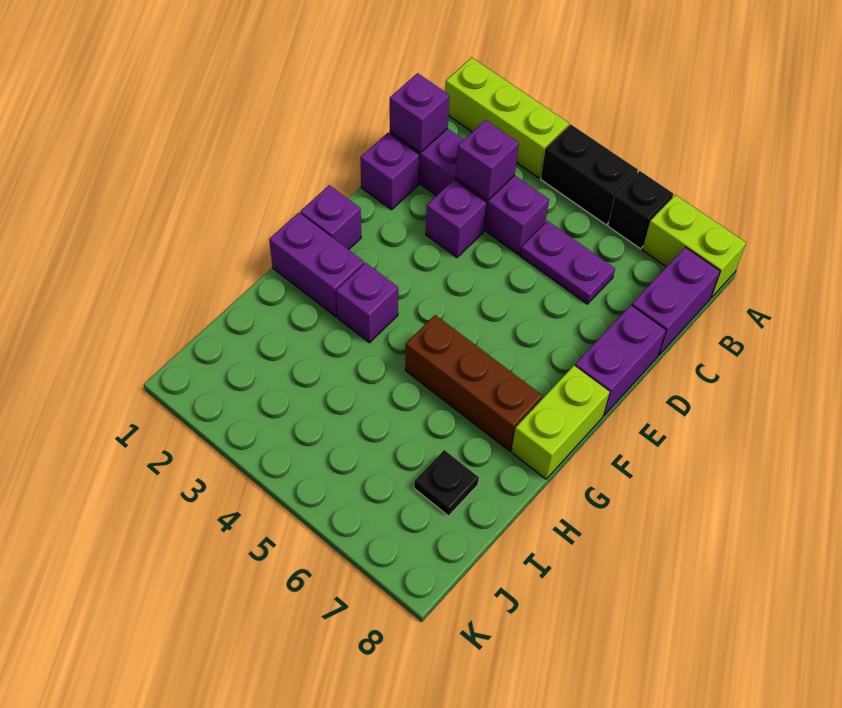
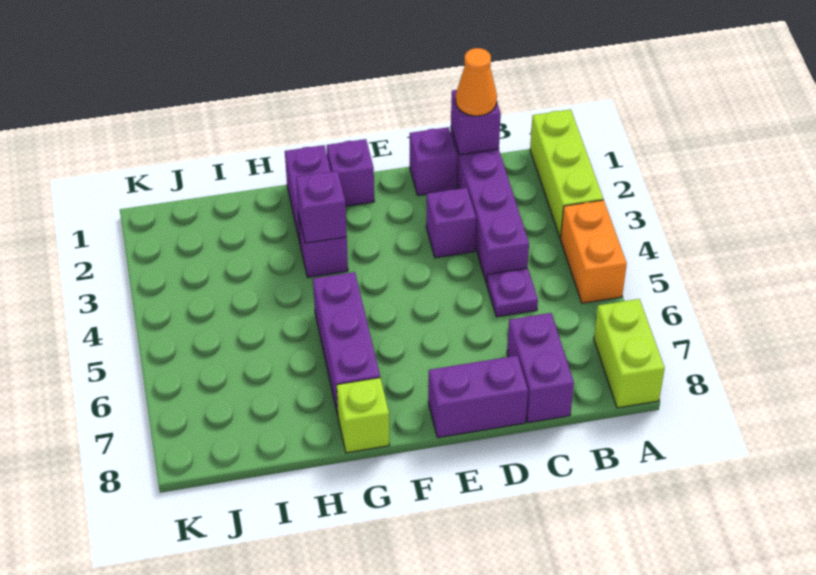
black brick A4:A5 level 1 -> orange brick A4:A5 level 1
black brick A6 level 1 -> none
purple brick B8:C8 level 1 -> purple brick C7:C8 level 1
none -> orange cone C1 level 3
purple brick C3 level 2 -> purple brick G3 level 2
purple plate C5:C6 level 1 -> purple plate C5 level 1
lime brick F8:G8 level 1 -> lime brick G8 level 1
brown brick G5:G7 level 1 -> purple brick G5:G7 level 1
black plate I7 level 1 -> none

